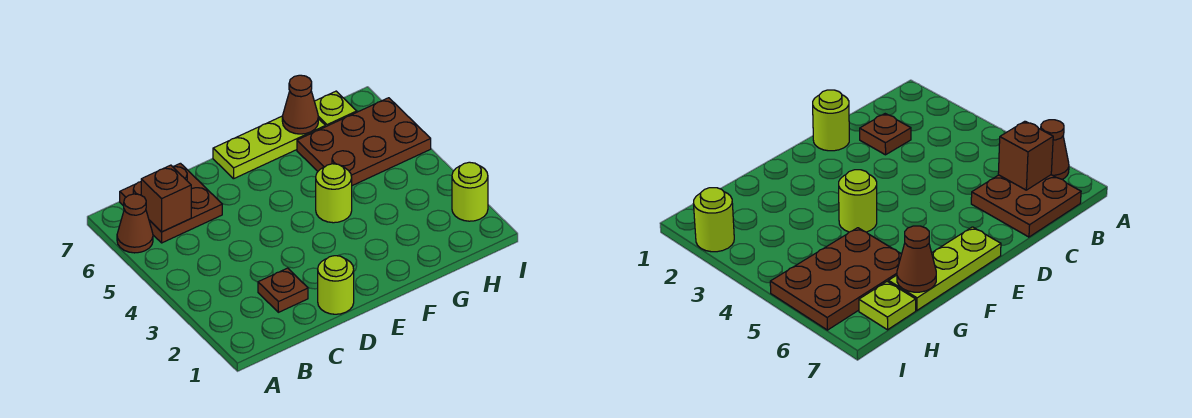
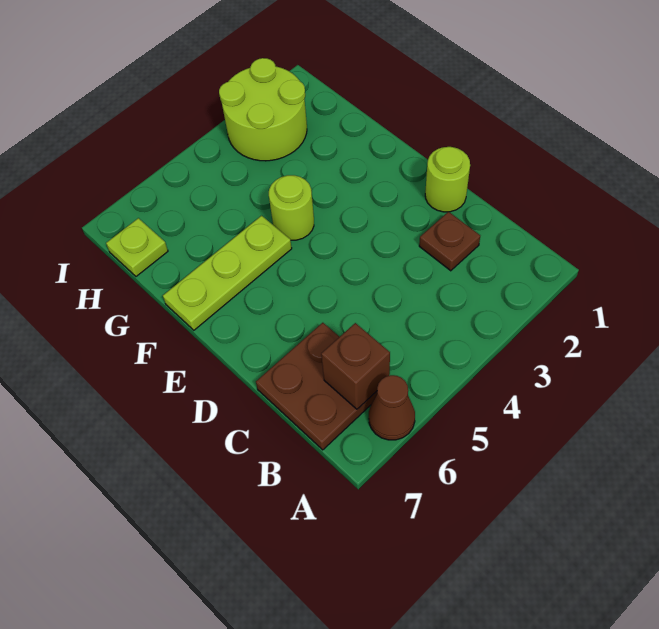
lime plate E7:G7 level 1 -> lime plate F5:F7 level 1
brown plate G5:I6 level 1 -> none
brown cone G7 level 2 -> none
lime round brick I2 level 1 -> lime round brick H2:I3 level 1

